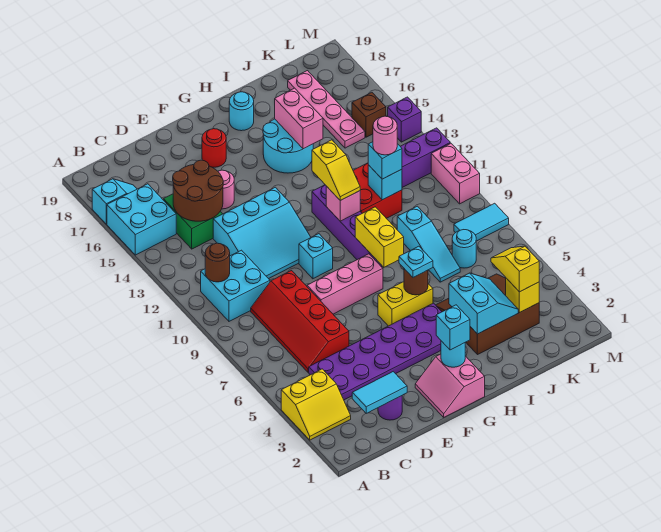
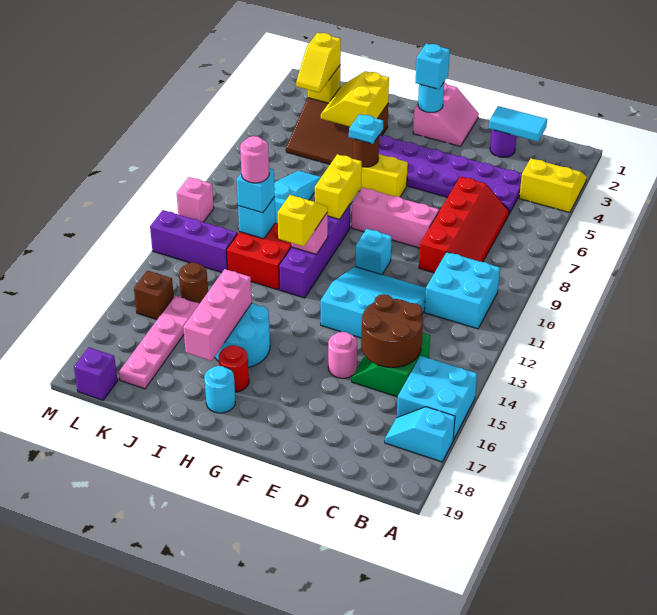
brown round brick B11 level 2 -> brown round brick K14 level 1
red round brick F17 level 1 -> red round brick H17 level 1
cyan slope I3:J4 level 2 top I -> yellow slope I3:J4 level 2 top I
pink brick I15:I16 level 2 -> pink brick I15:I17 level 2
cyan round brick K7 level 1 -> none
cyan tile L8:M8 level 1 -> none
pink brick M10:M11 level 1 -> pink brick M10 level 1
purple brick M14 level 1 -> purple brick L19 level 1

